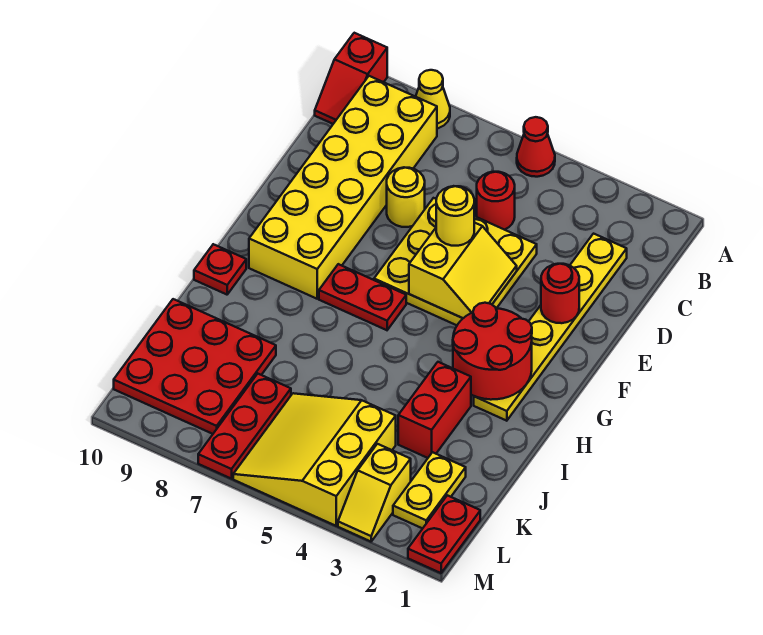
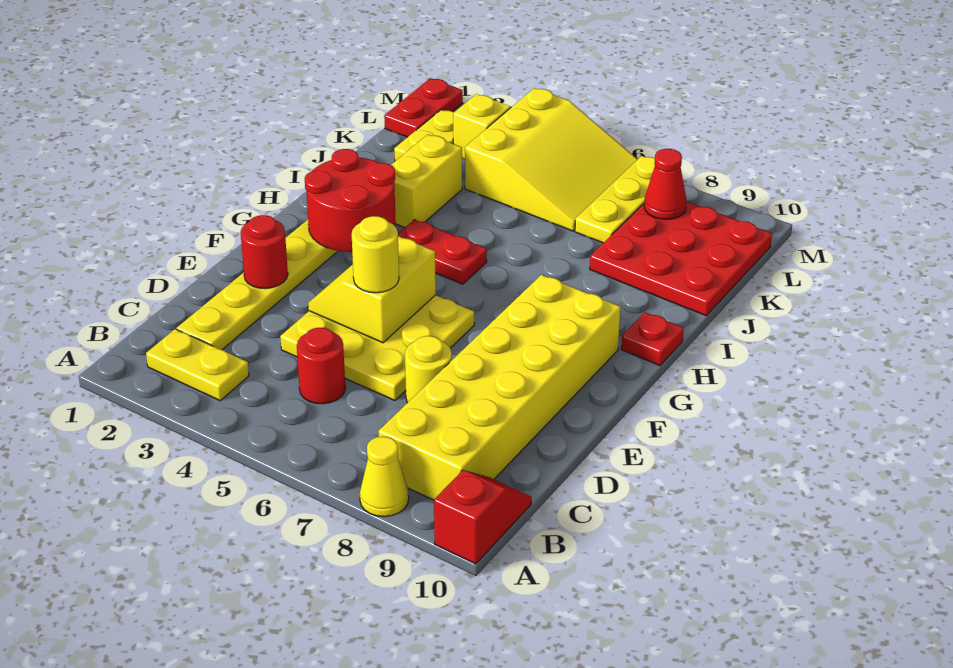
red cone A5 level 1 -> red cone L8 level 2
none -> yellow plate B2:B3 level 1
red plate G6:G7 level 1 -> red plate H4:H5 level 1
red brick I3:J3 level 1 -> yellow brick I3:J3 level 1
red plate K7:M7 level 1 -> yellow plate K7:M7 level 1

